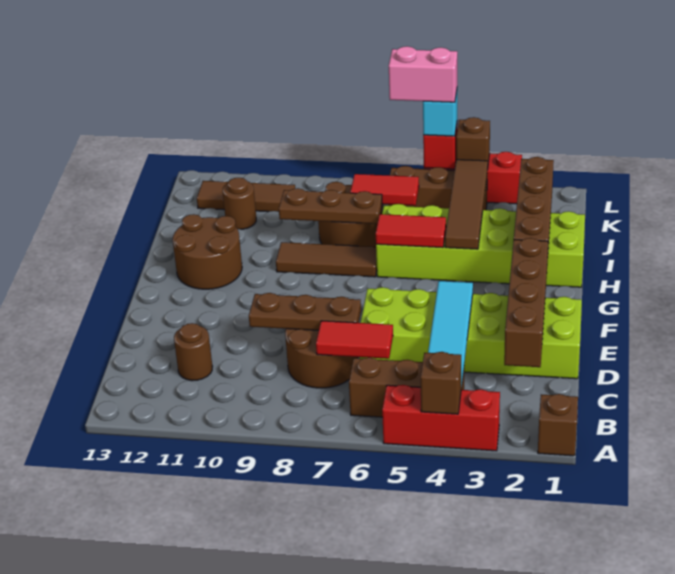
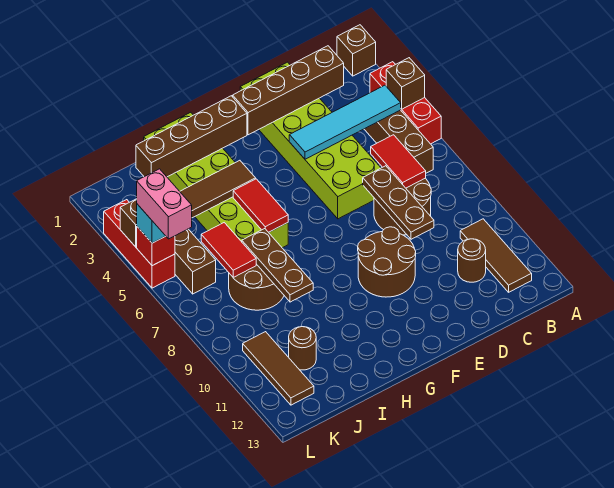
brown round brick G11:H12 level 1 -> brown round brick E9:F10 level 1
brown tile H7:H9 level 1 -> brown tile B10:B12 level 1

